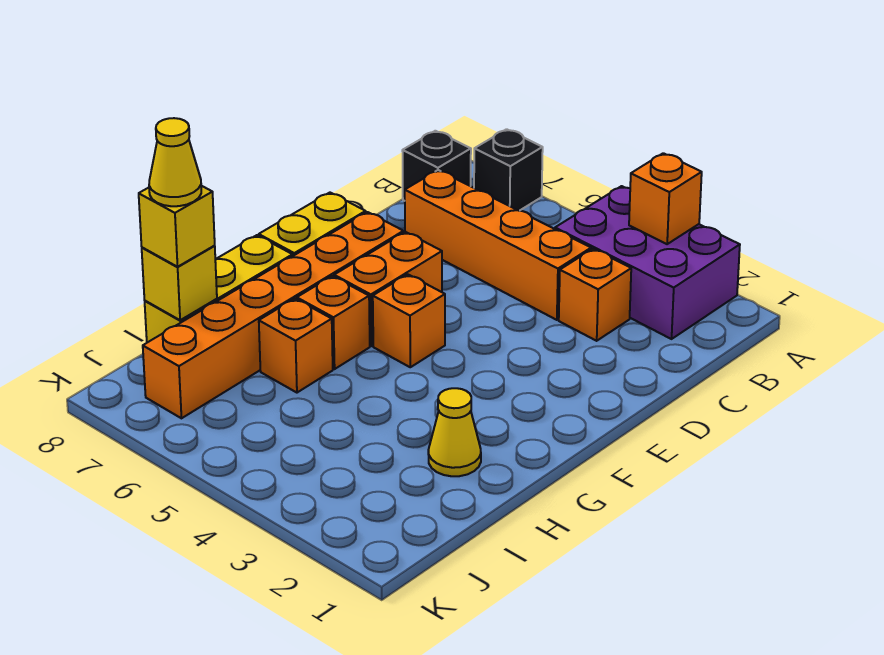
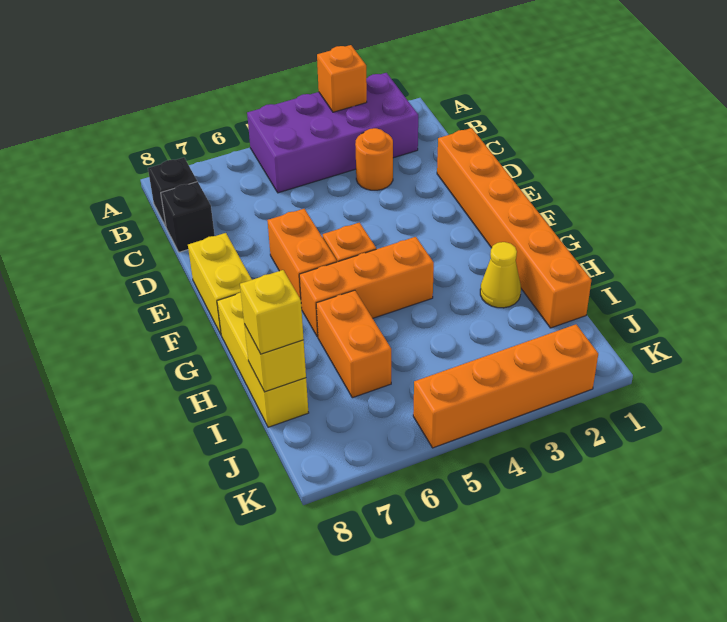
purple brick A2:B4 level 1 -> purple brick A2:B5 level 1
black brick A7 level 1 -> black brick C8 level 1
orange brick C3 level 1 -> orange round brick C3 level 1
orange brick C4:C7 level 1 -> orange brick K2:K5 level 1
orange brick E7:J7 level 1 -> orange brick D1:I1 level 1
orange brick G6 level 1 -> orange brick G4:G6 level 1
orange brick H6 level 1 -> orange brick H6:I6 level 1
yellow cone I8 level 4 -> none

